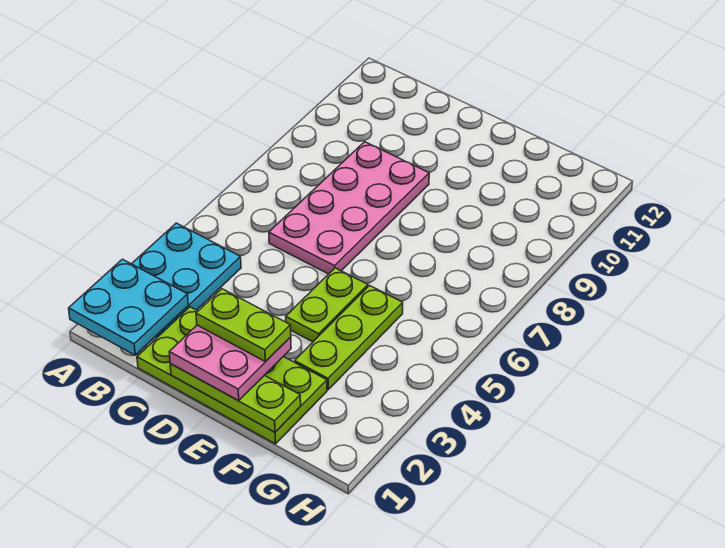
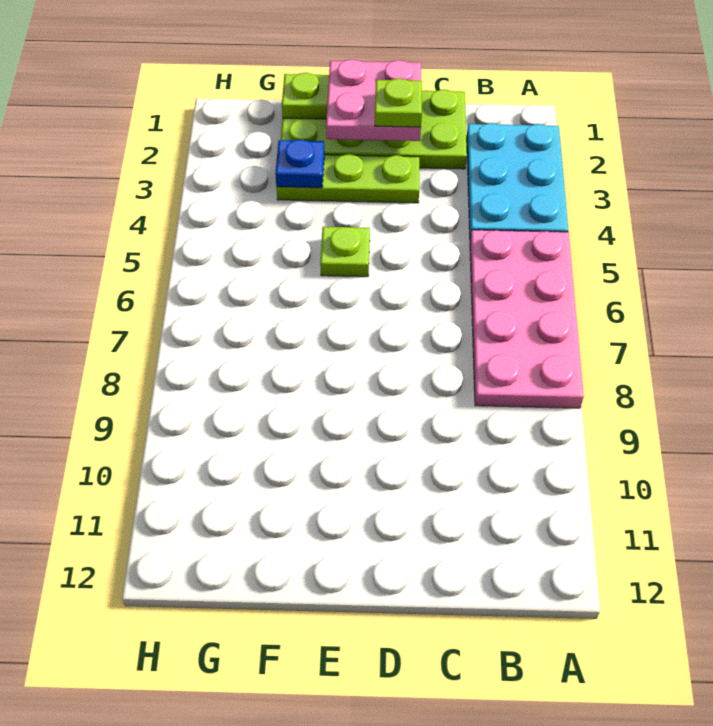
cyan plate A1:B2 level 2 -> none
pink plate C6:D9 level 1 -> pink plate A5:B8 level 1
lime plate D2:E2 level 4 -> lime plate D2 level 4
lime plate E4:E5 level 1 -> lime plate E5 level 1
lime plate F3:F5 level 1 -> lime plate D3:F3 level 1
none -> blue plate F3 level 2

